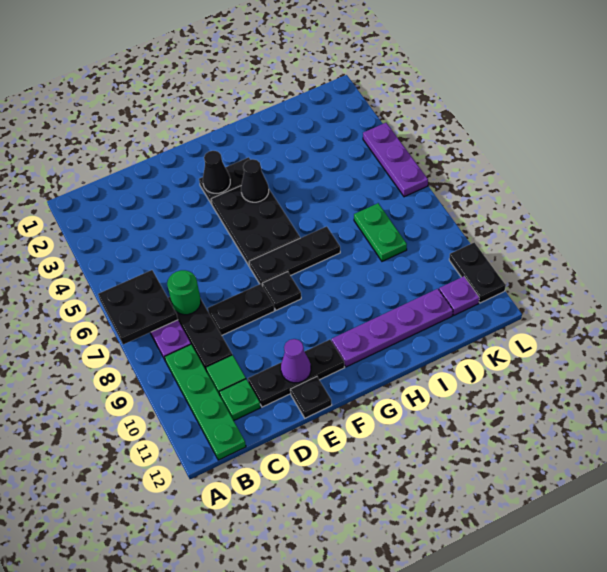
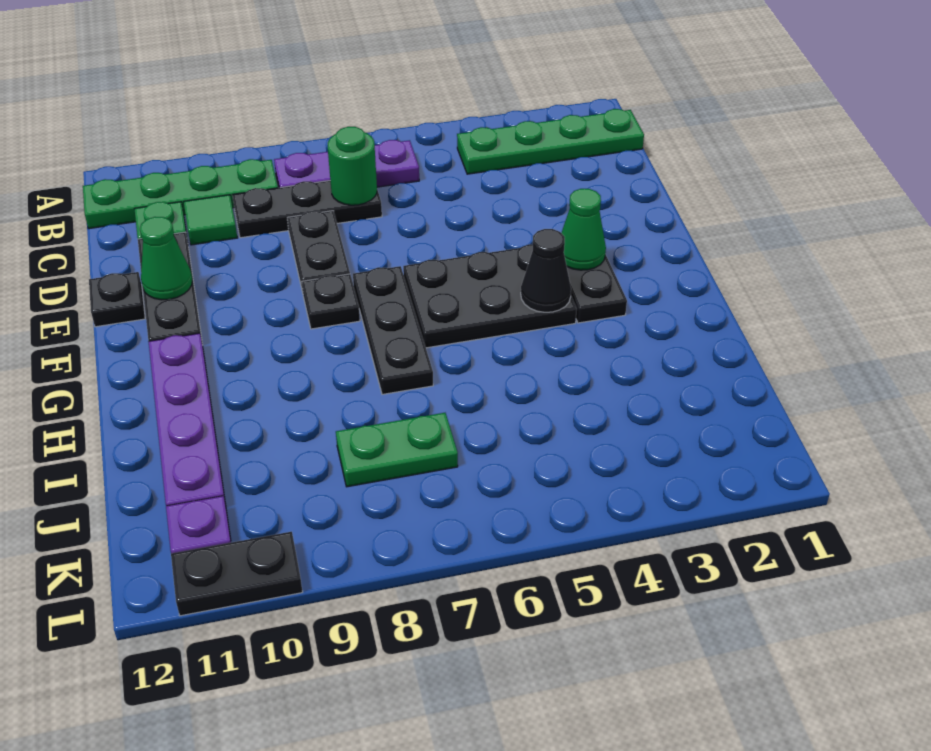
black plate A6:B7 level 2 -> none
none -> green plate B1:B4 level 1
purple cone E11 level 2 -> green cone E11 level 2
black cone F3 level 2 -> green cone F3 level 2
purple plate L4:L6 level 1 -> none

